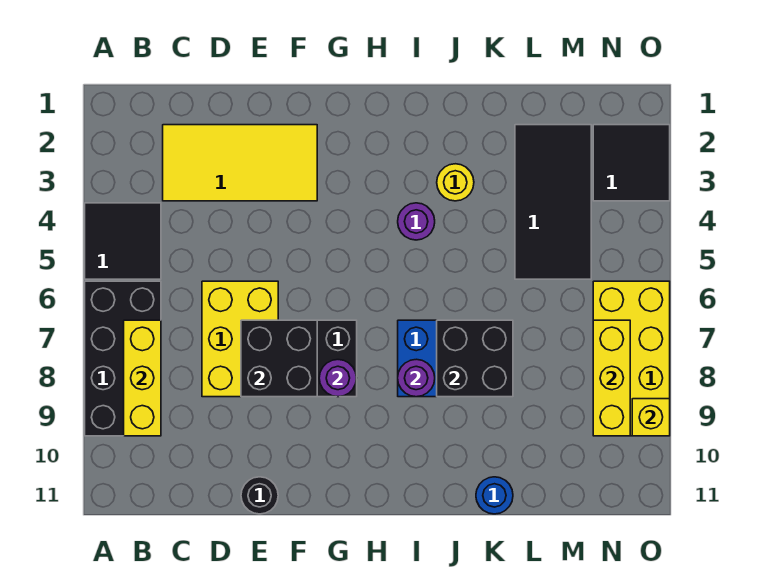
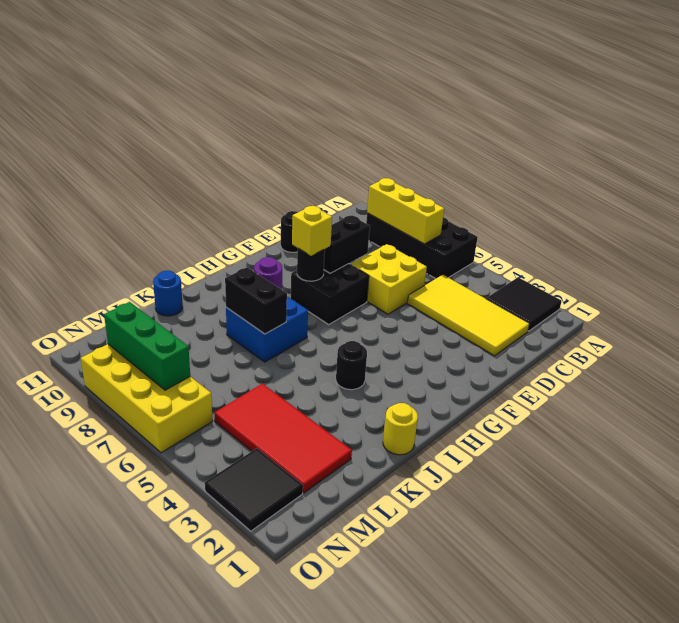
black tile A4:B5 level 1 -> black tile A2:B3 level 1
yellow tile C2:F3 level 1 -> yellow tile C2:D5 level 1
yellow brick D6:E8 level 1 -> yellow brick D6:E7 level 1
black brick E7:F8 level 2 -> black brick E8:F8 level 2
purple round brick G8 level 2 -> black round brick G8 level 2
purple round brick I4 level 1 -> black round brick I4 level 1
yellow round brick J3 level 1 -> yellow round brick J1 level 1
black brick J7:K8 level 2 -> black brick J7:J8 level 2
black tile L2:M5 level 1 -> red tile L2:M5 level 1
yellow brick N7:N9 level 2 -> green brick N7:N9 level 2
yellow brick O9 level 2 -> yellow brick G8 level 3

